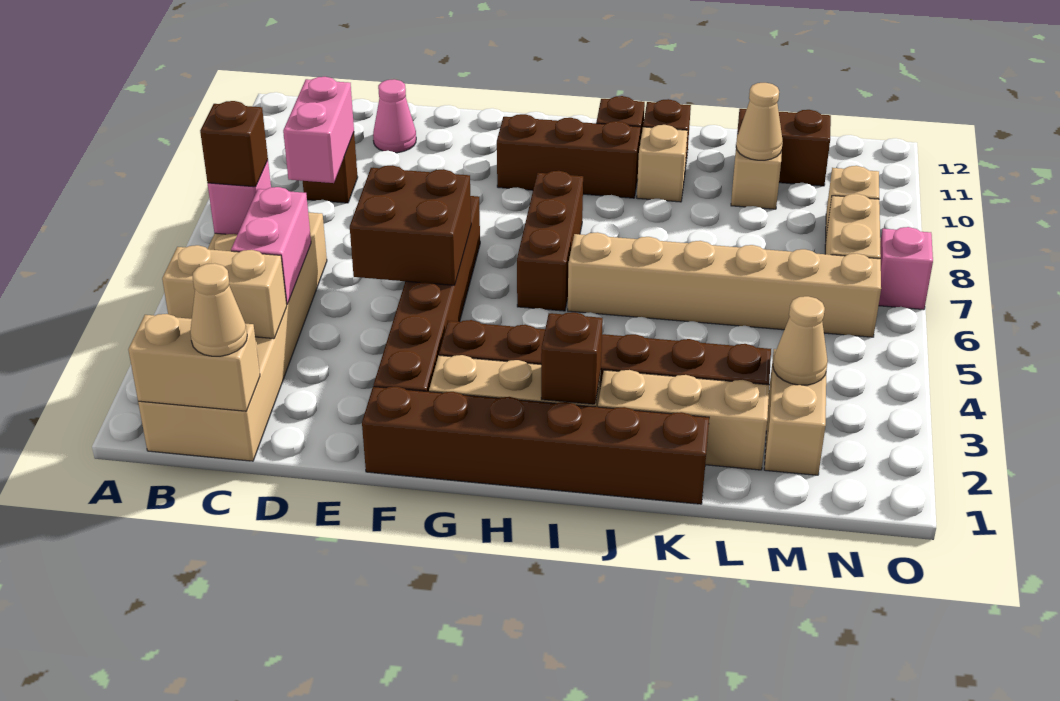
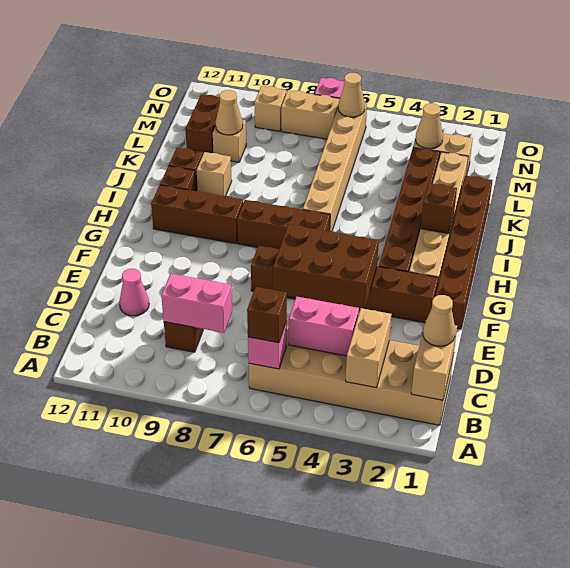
brown brick E5:F6 level 2 -> brown brick E4:F6 level 2
brown brick G10:I10 level 1 -> brown brick H9:H11 level 1
none -> tan cone N6 level 2

